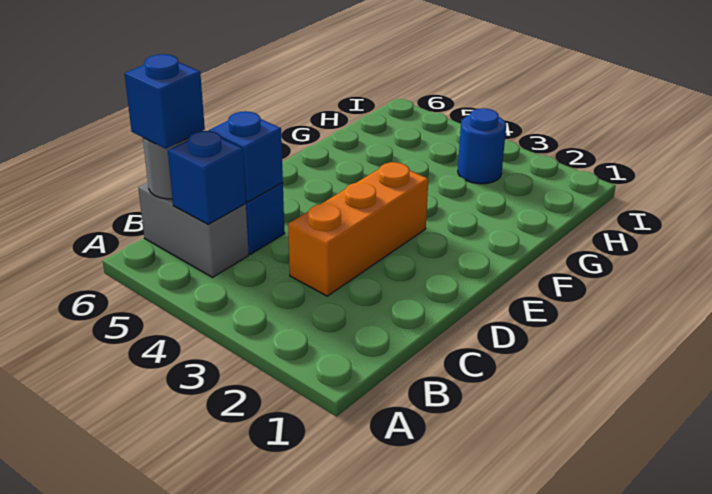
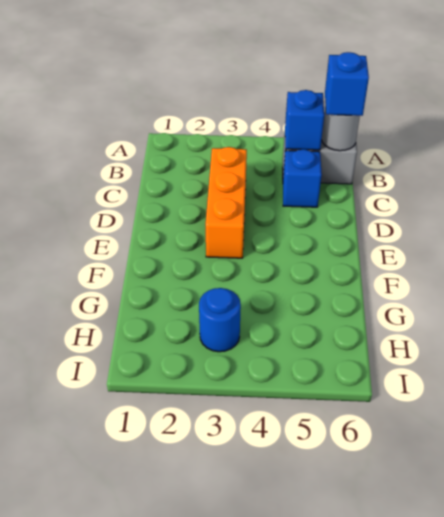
blue brick C5 level 2 -> none

